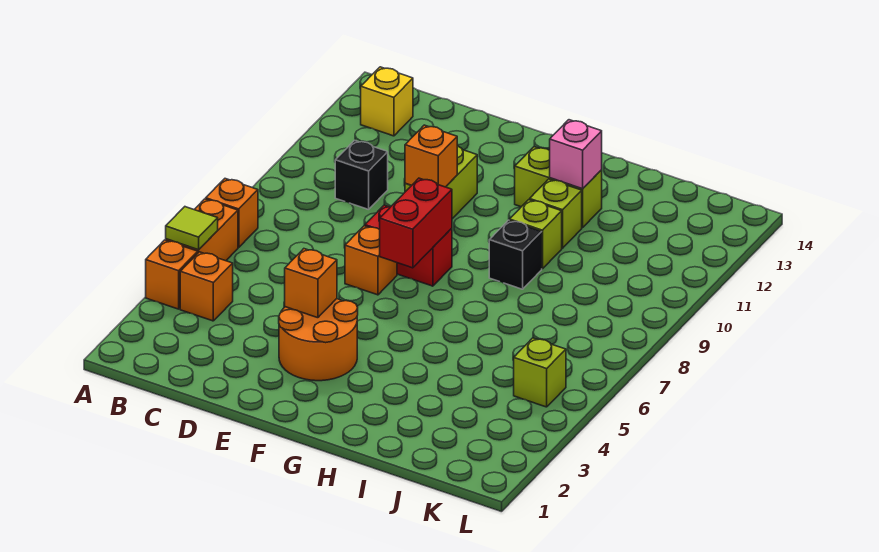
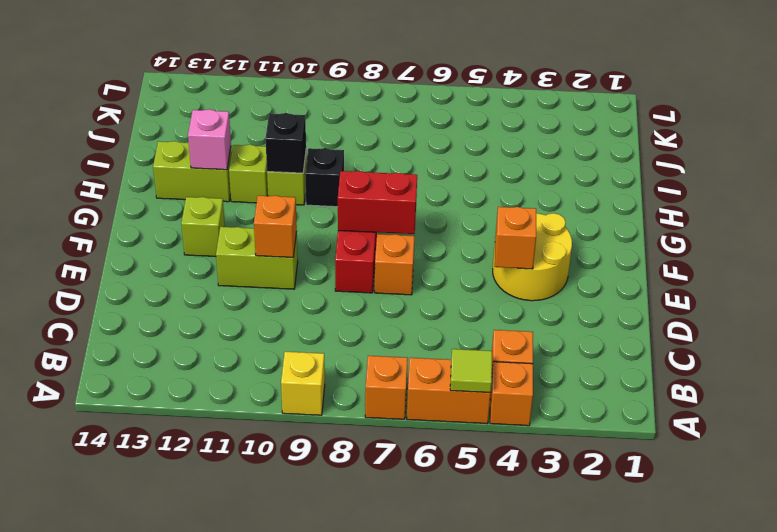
yellow brick B13 level 1 -> yellow brick A9 level 1
black brick C10 level 1 -> black brick H10 level 2
orange round brick E3:F4 level 1 -> yellow round brick E3:F4 level 1
lime brick G12:H12 level 1 -> lime brick H12:H13 level 1
lime brick K5 level 1 -> lime brick F12 level 1

